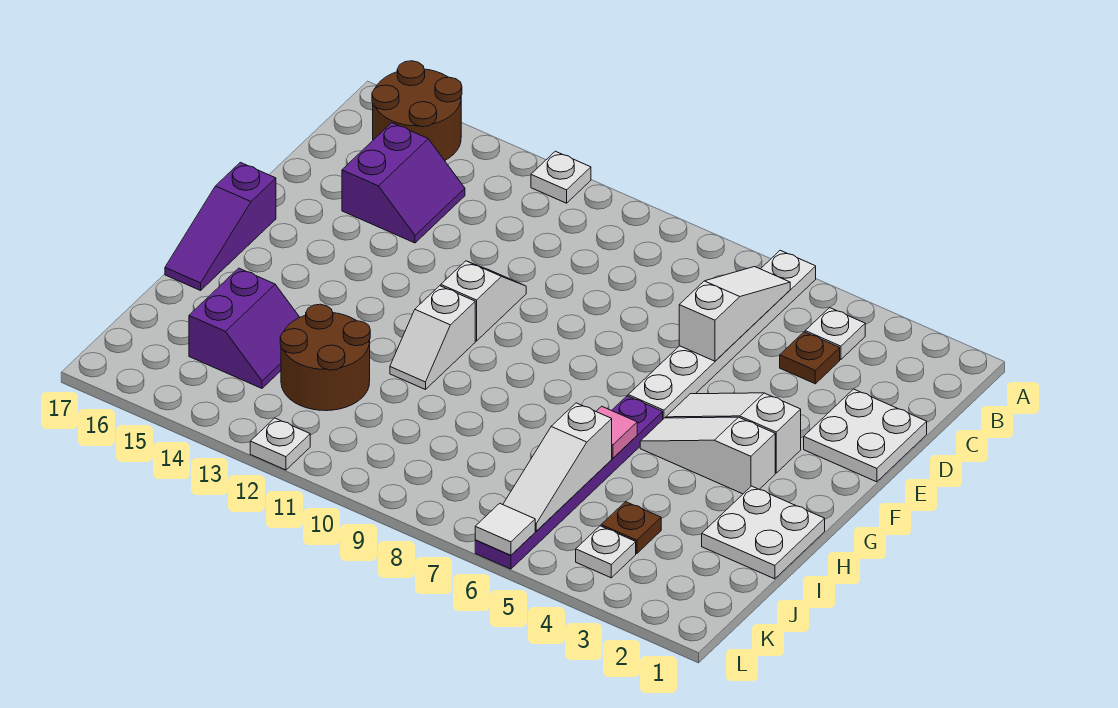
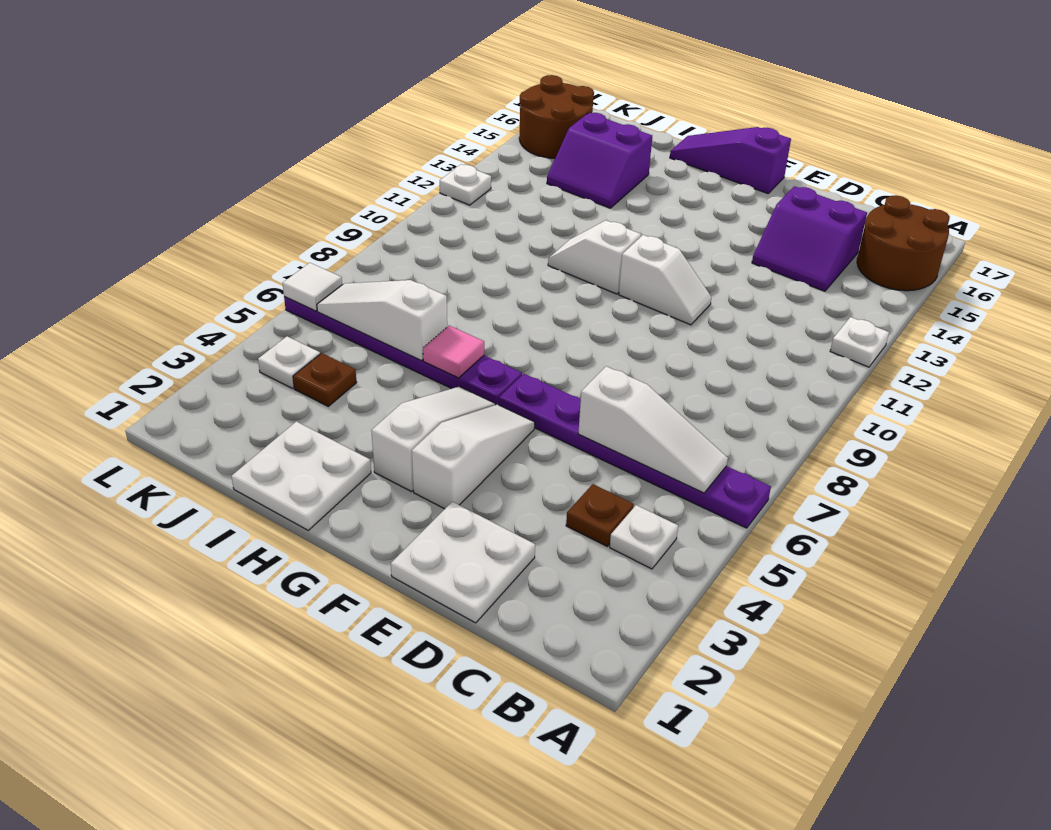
white plate A6:F6 level 1 -> purple plate A6:F6 level 1
brown round brick I12:J13 level 1 -> brown round brick K15:L16 level 1

